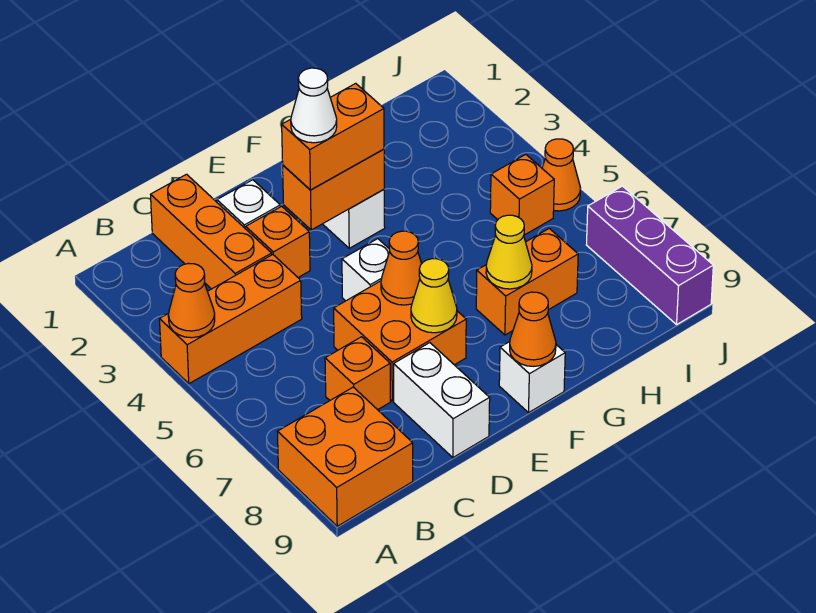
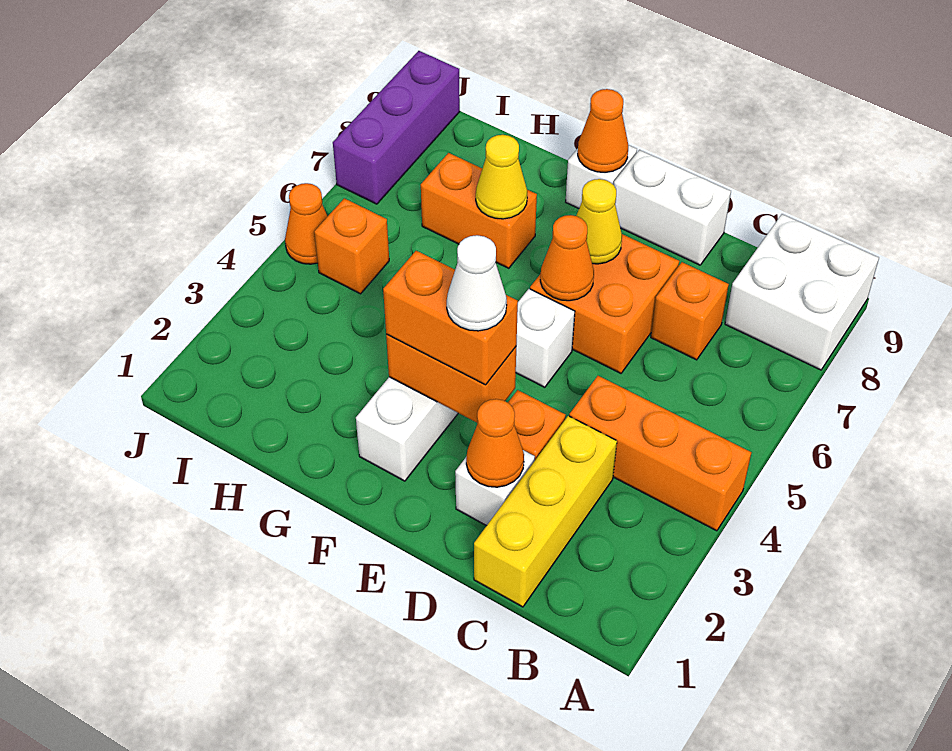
orange cone A4 level 2 -> orange cone D2 level 2
orange brick A8:B9 level 1 -> white brick A8:B9 level 1
orange brick C1:C3 level 1 -> yellow brick C1:C3 level 1
white brick D8:D9 level 1 -> white brick D9:E9 level 1

